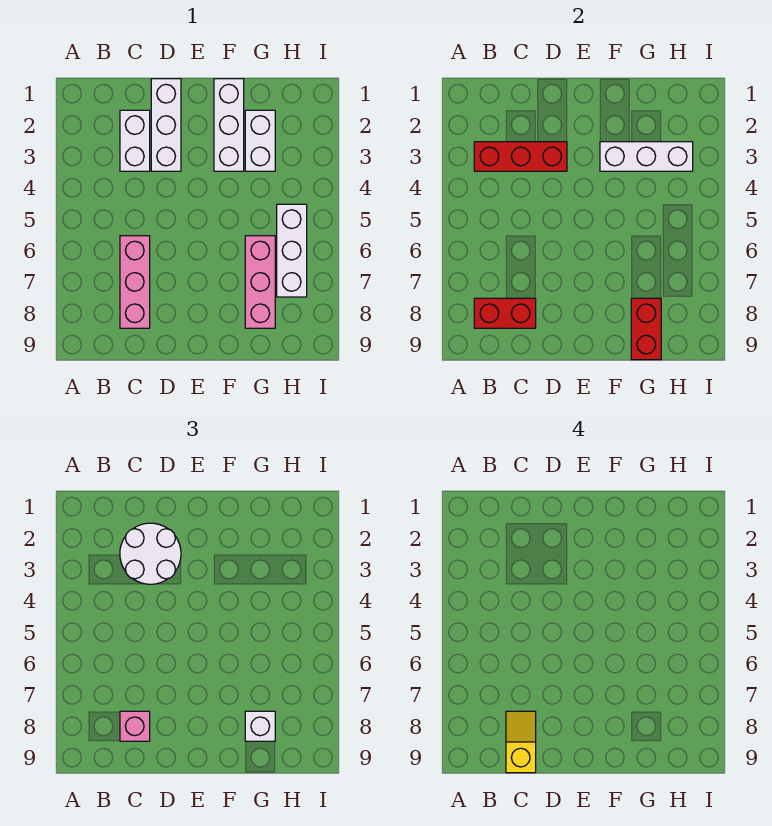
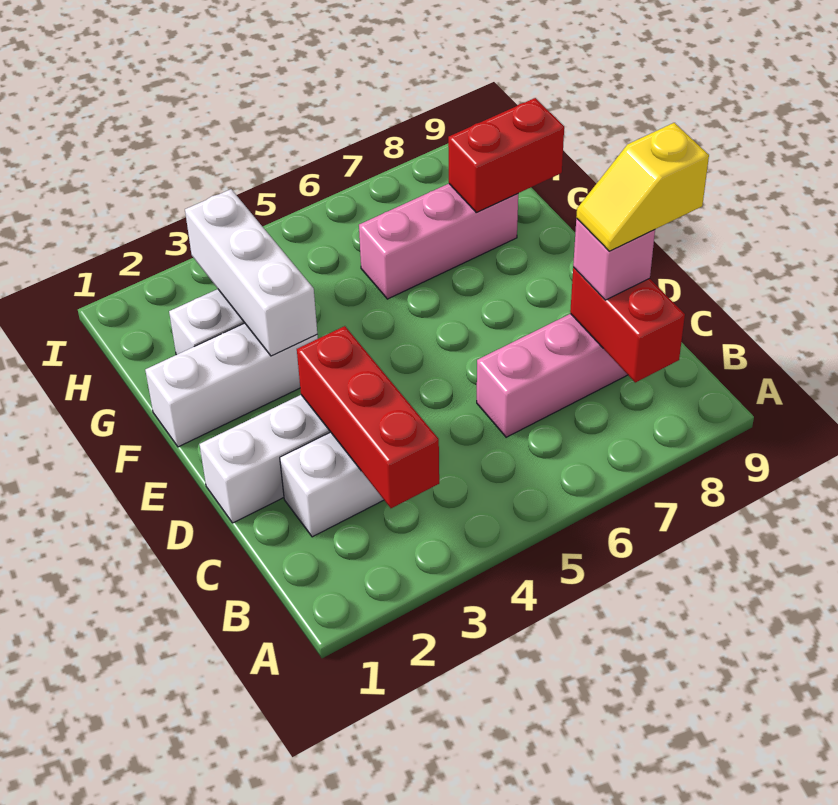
white round brick C2:D3 level 3 -> none
white brick G8 level 3 -> none
white brick H5:H7 level 1 -> none

